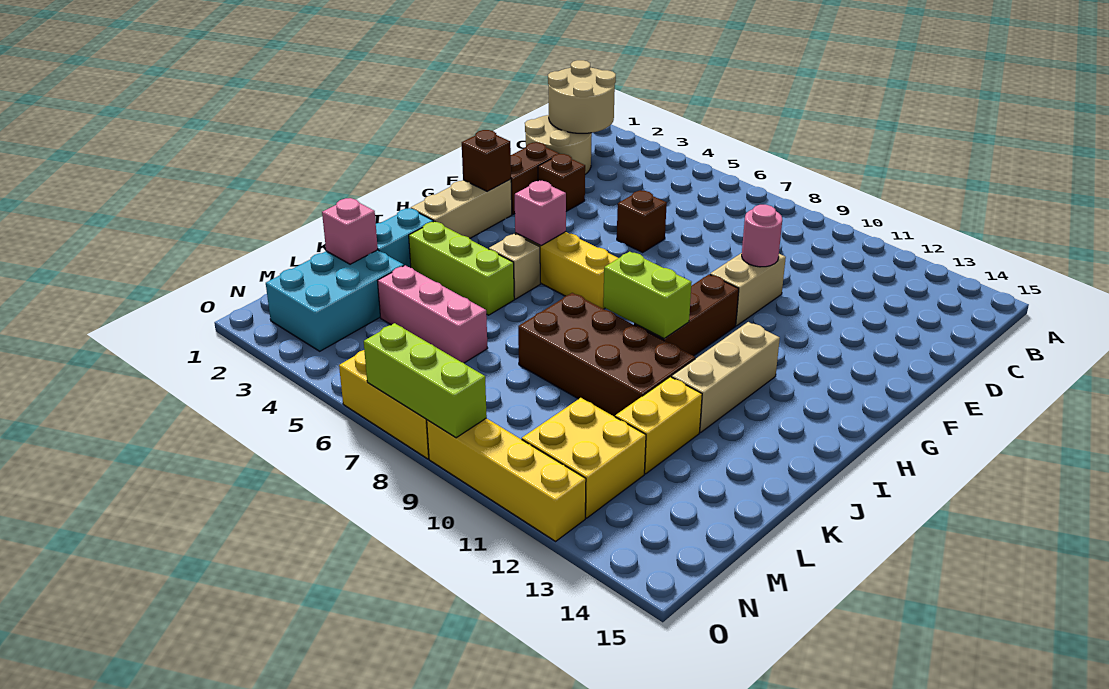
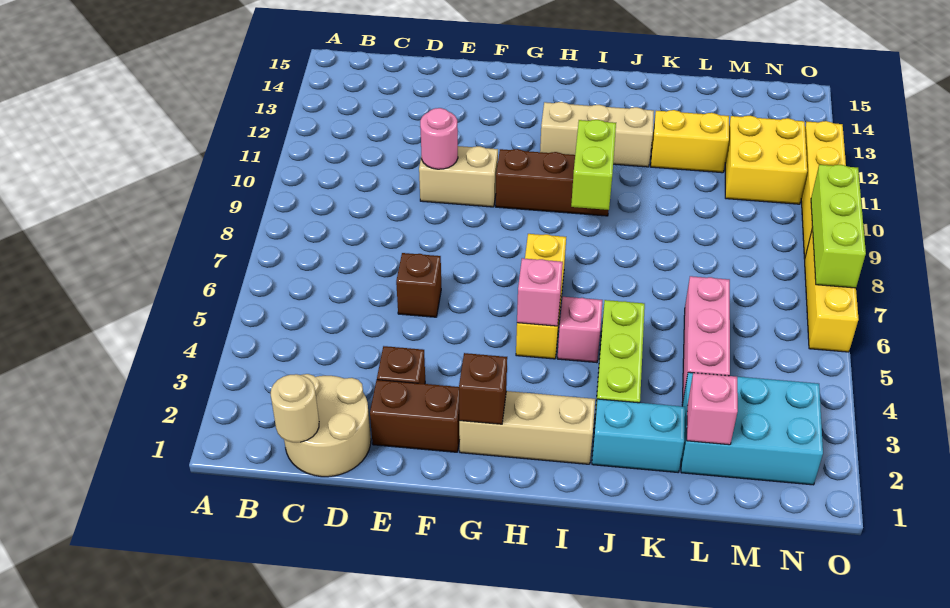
tan round brick B1:C2 level 2 -> tan round brick C1 level 2
tan brick I5 level 1 -> pink brick I5 level 1
brown brick J8:K11 level 1 -> none

